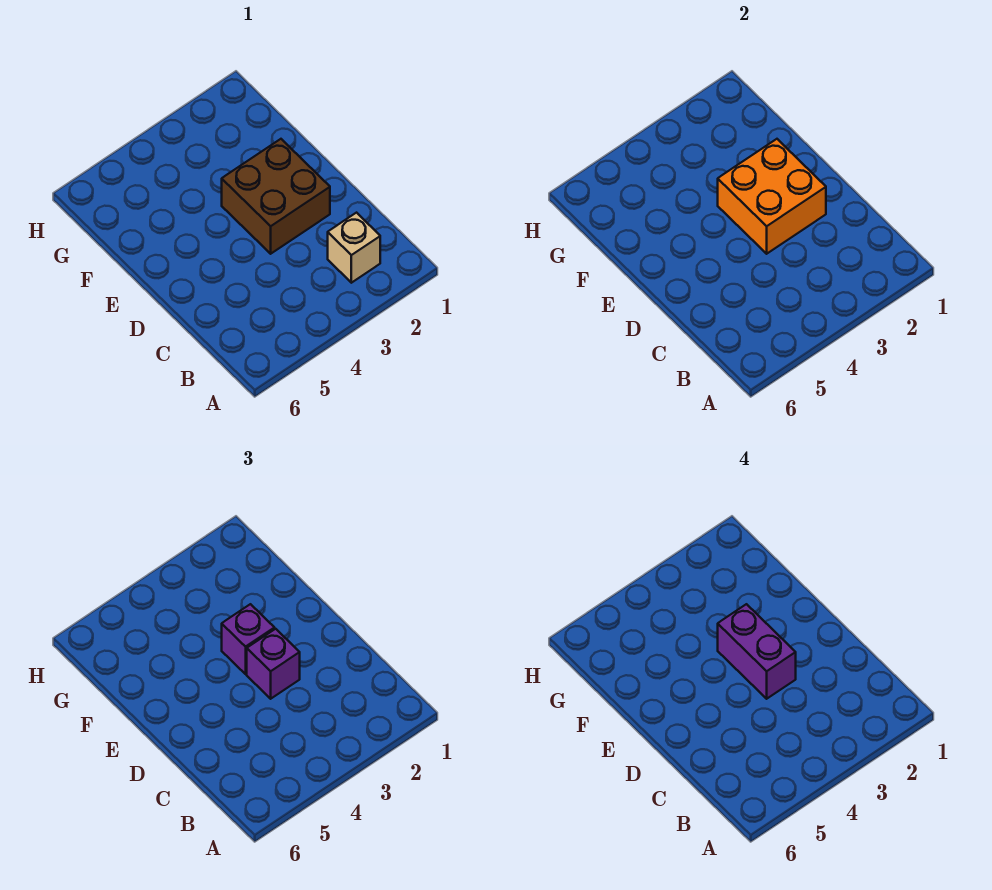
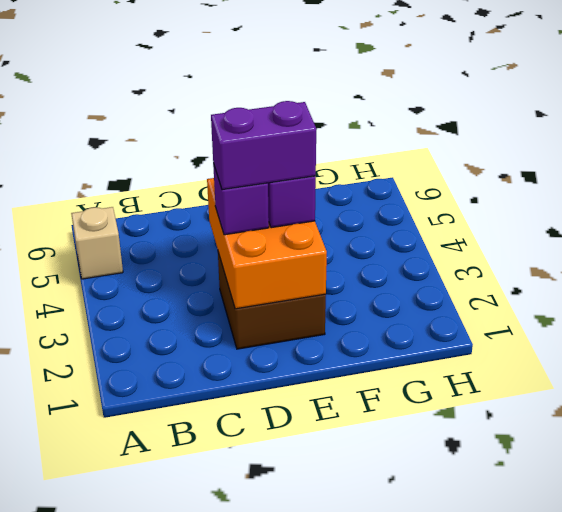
tan brick B2 level 1 -> tan brick A5 level 1
orange brick D2:E3 level 2 -> orange brick D2:E4 level 2

